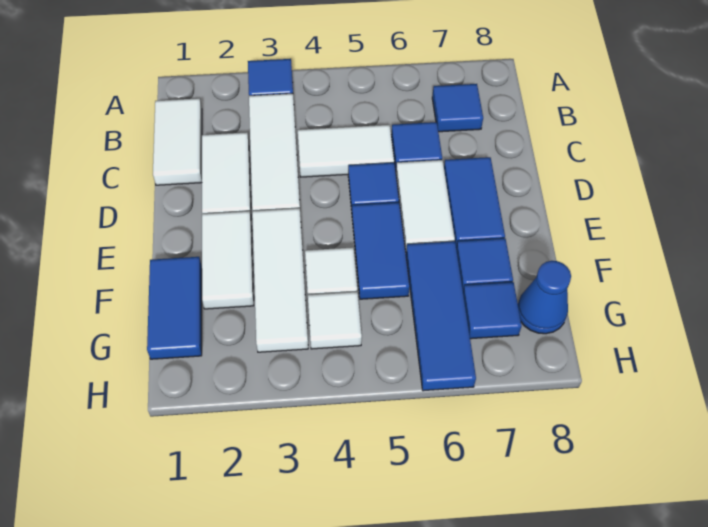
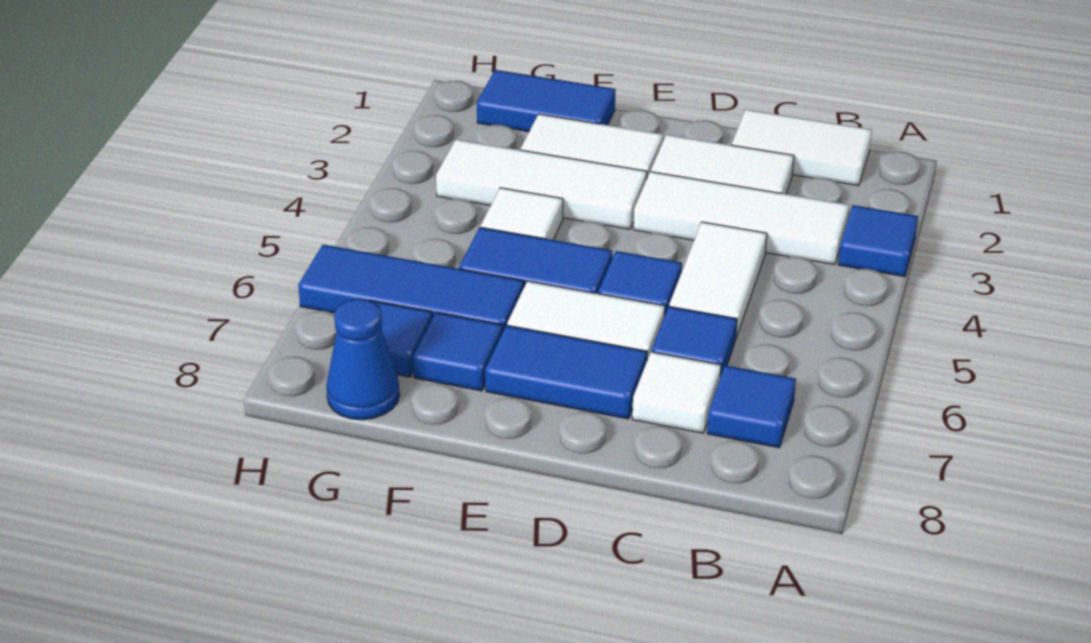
white tile G4 level 1 -> white tile C7 level 1

